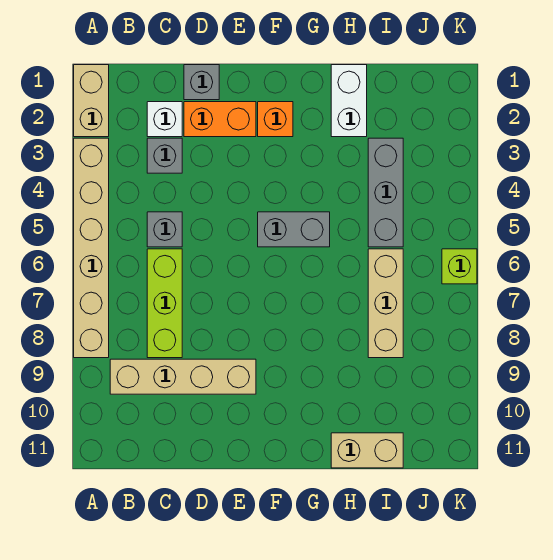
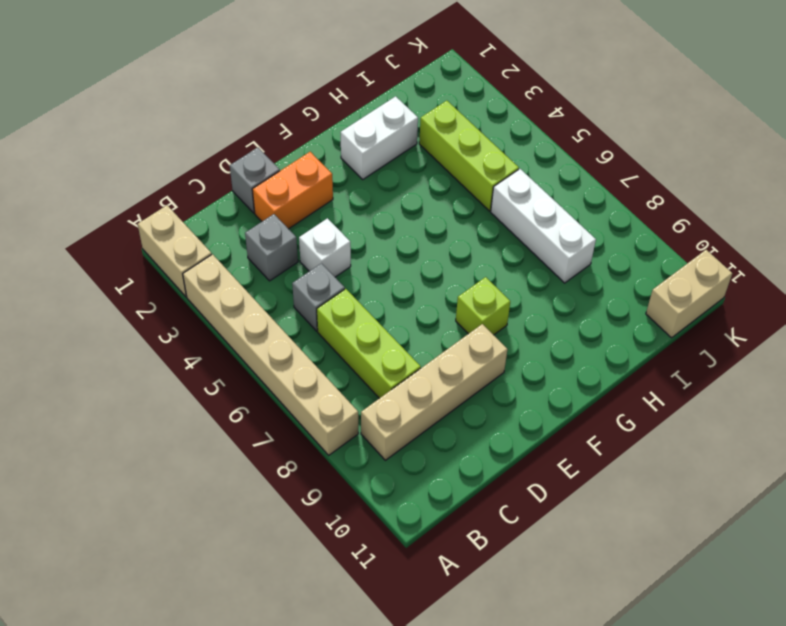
white brick C2 level 1 -> white brick D4 level 1
orange brick F2 level 1 -> none
grey brick F5:G5 level 1 -> none
white brick H1:H2 level 1 -> white brick G2:H2 level 1
tan brick H11:I11 level 1 -> tan brick J11:K11 level 1
grey brick I3:I5 level 1 -> lime brick I3:I5 level 1
tan brick I6:I8 level 1 -> white brick I6:I8 level 1
lime brick K6 level 1 -> lime brick F8 level 1

